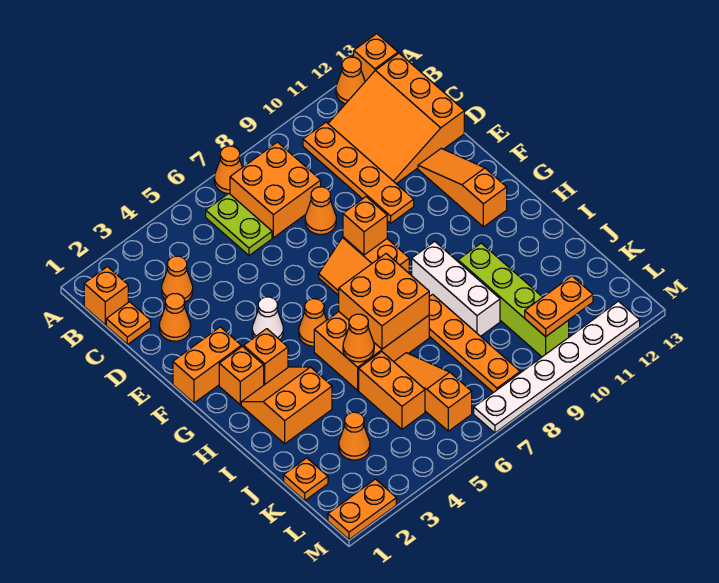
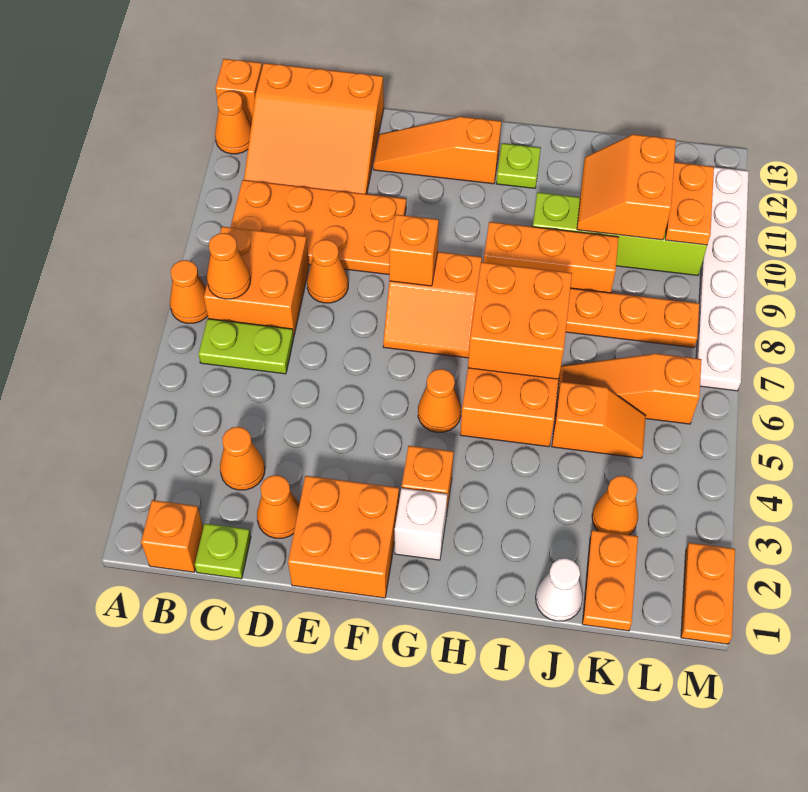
orange plate B10:E10 level 1 -> orange plate B9:E10 level 1
orange plate C1 level 1 -> lime plate C1 level 1
orange brick F1:F2 level 1 -> orange brick E1:F2 level 1
white cone F4 level 1 -> white cone J1 level 1
orange brick G2 level 1 -> white brick G2 level 1
orange slope H2:I3 level 1 top I -> orange slope J10:K11 level 2 top K
white brick H9:J9 level 1 -> orange brick H9:J9 level 1
none -> lime plate H12 level 1
orange cone I5 level 2 -> orange cone B7 level 2
orange brick J5:K5 level 1 -> orange slope J5:K5 level 1 top J
orange plate K1 level 1 -> orange plate K1:K2 level 1

